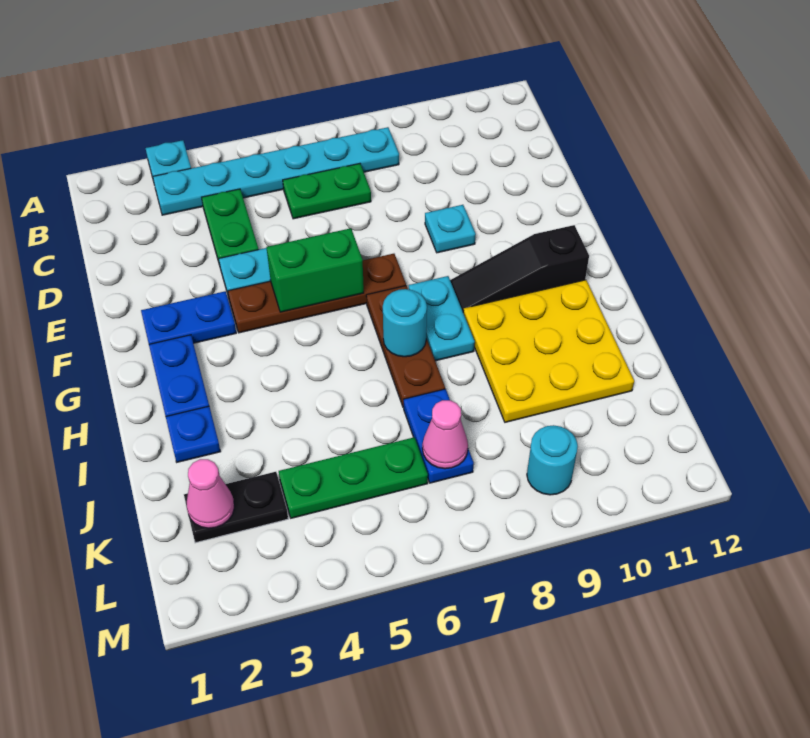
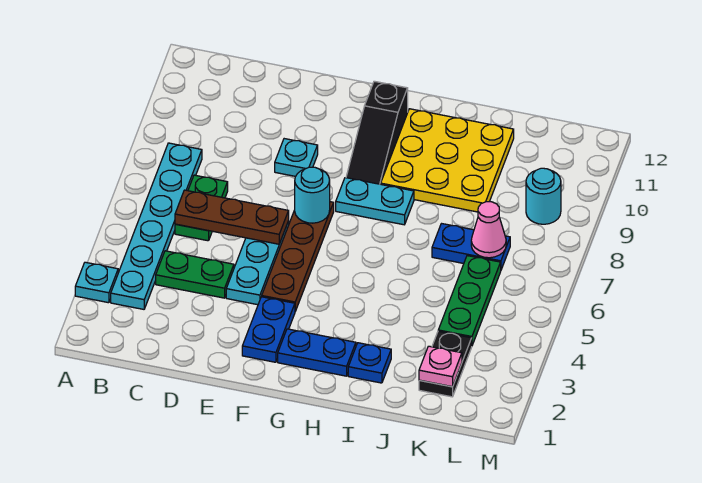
green brick F5:F6 level 2 -> none
brown plate G7:I7 level 1 -> brown plate C6:E6 level 2
cyan round brick H7 level 2 -> cyan round brick F7 level 2
pink cone K2 level 2 -> pink plate K2 level 2

